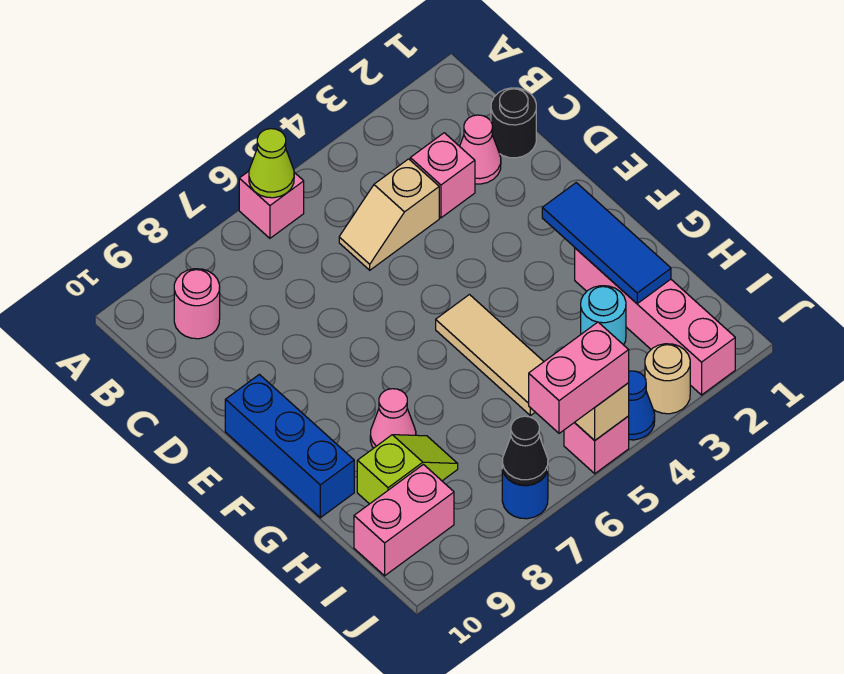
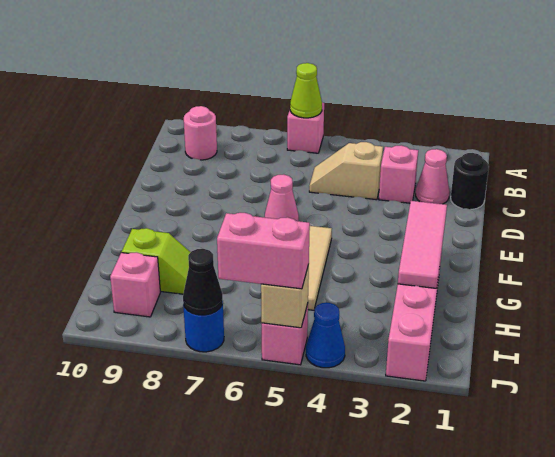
blue brick E10:G10 level 1 -> none
blue tile F2:H2 level 2 -> pink tile F2:H2 level 2
pink cone G8 level 1 -> pink cone E6 level 1
cyan round brick H3 level 1 -> none
pink brick I9:I10 level 1 -> pink brick I9 level 1
tan round brick J3 level 1 -> none

